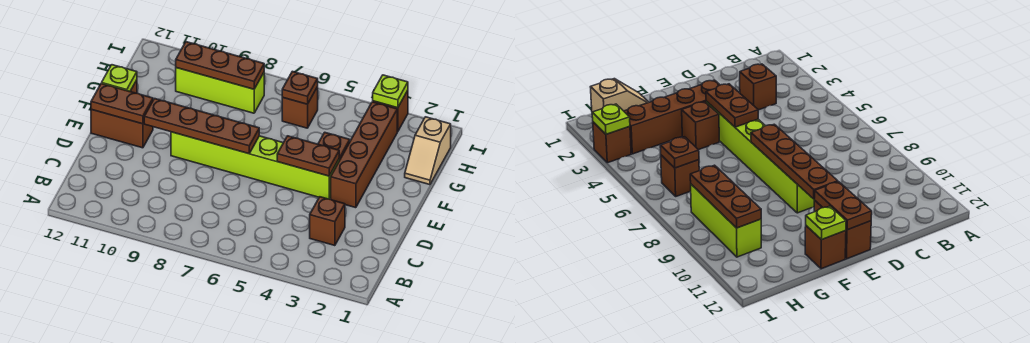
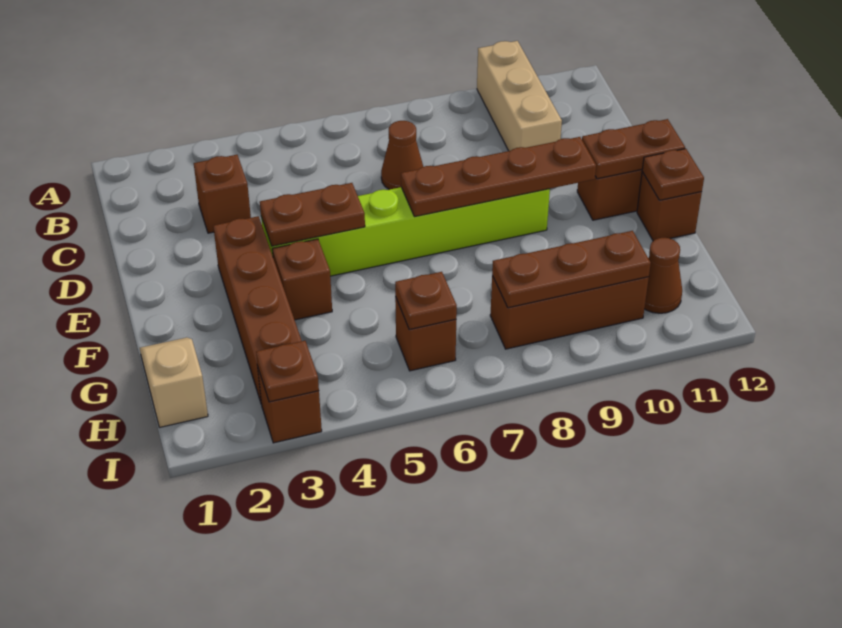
none -> tan brick A10:C10 level 1
none -> brown cone C7 level 1
lime plate F12 level 2 -> brown plate F12 level 2
lime brick H8:H10 level 1 -> brown brick H8:H10 level 1
none -> brown cone H11 level 1
lime plate I3 level 2 -> brown plate I3 level 2

